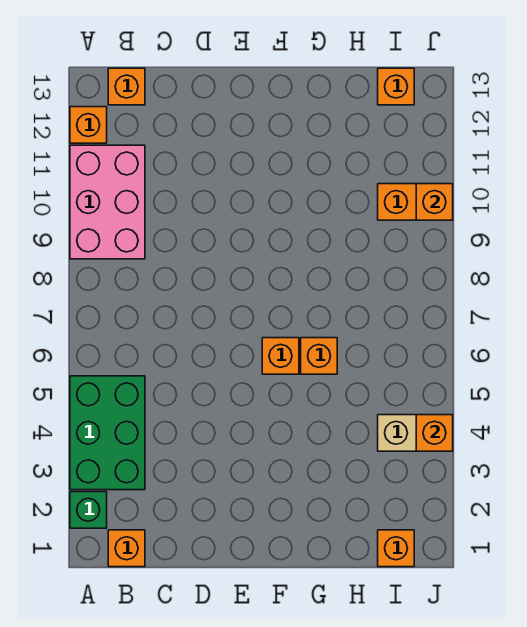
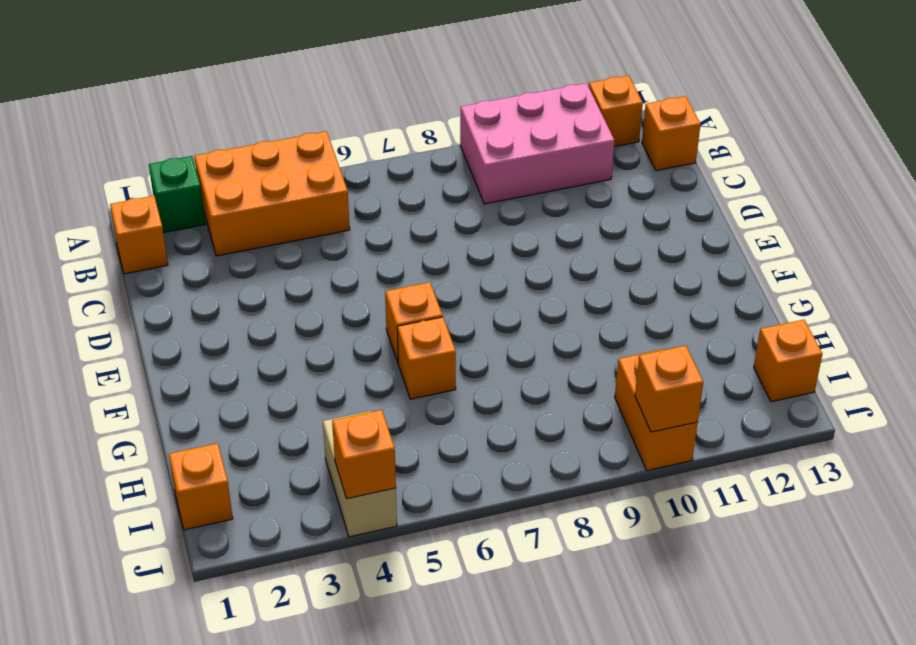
green brick A3:B5 level 1 -> orange brick A3:B5 level 1

